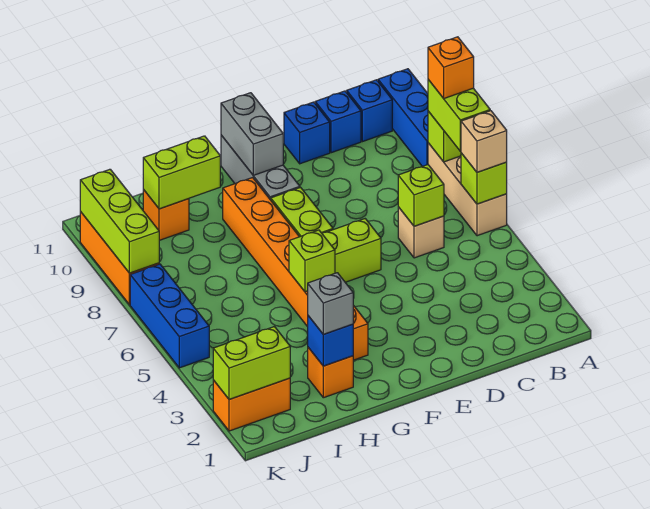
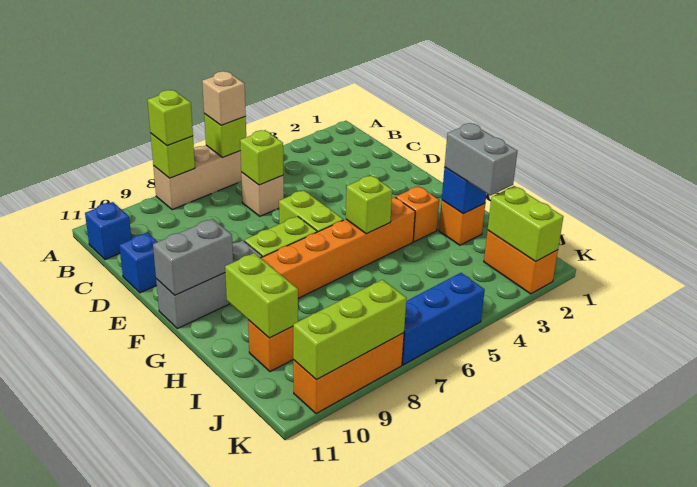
lime brick A7:A8 level 3 -> lime brick A8 level 3
orange brick A8 level 4 -> none
blue brick A9:A11 level 1 -> none
blue brick C11 level 1 -> none
grey brick H2 level 3 -> grey brick H2:I2 level 3

